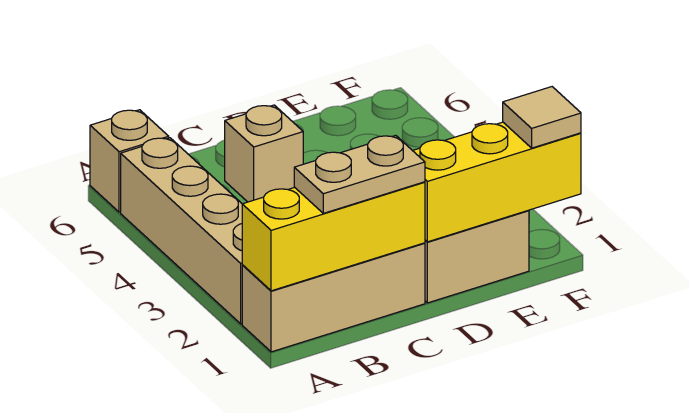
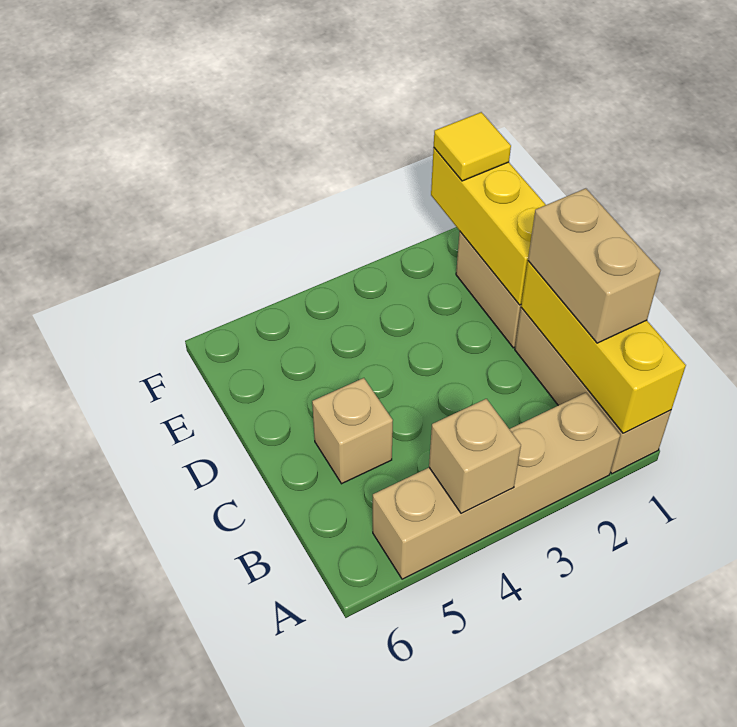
tan brick A6 level 1 -> tan brick A4 level 2
tan plate B1:C1 level 3 -> tan brick B1:C1 level 3
tan tile F1 level 3 -> yellow tile F1 level 3

